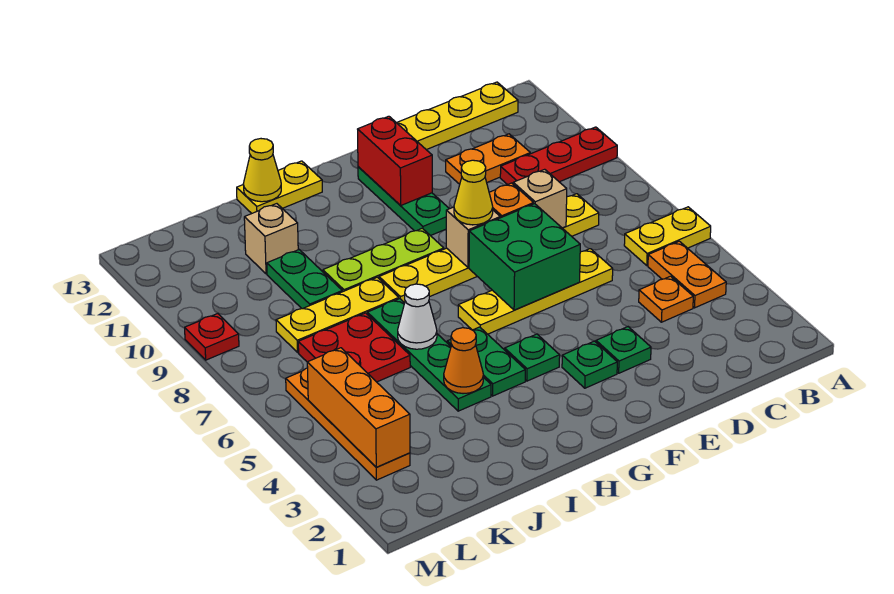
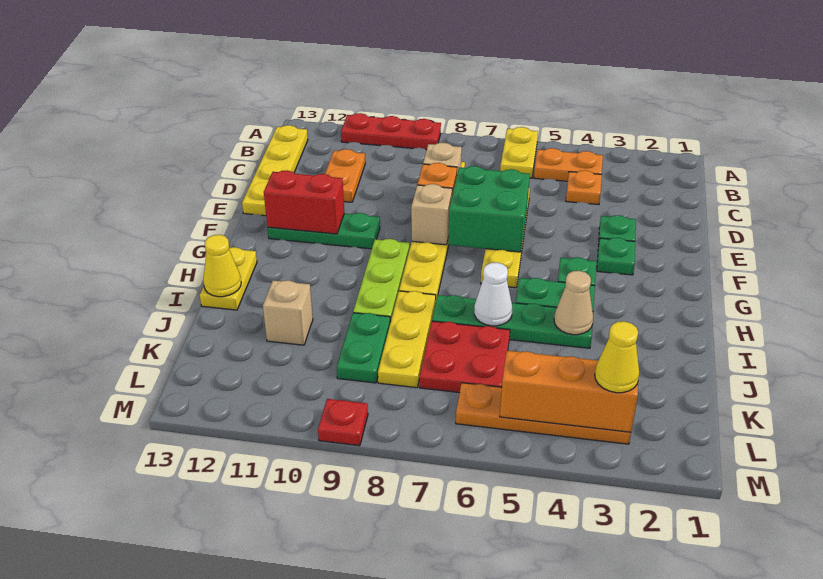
red plate A10:C10 level 1 -> red plate A9:A11 level 1
yellow cone F8 level 3 -> yellow cone L3 level 3
orange cone I4 level 2 -> tan cone I4 level 2
green plate J9:J10 level 1 -> green plate J9:K9 level 1

